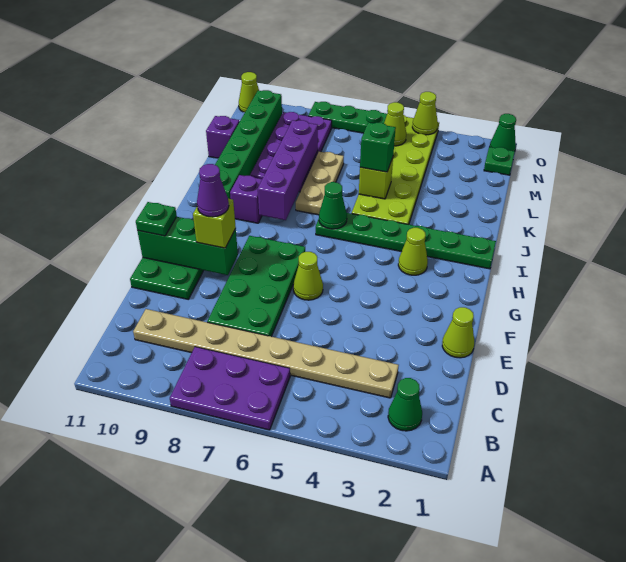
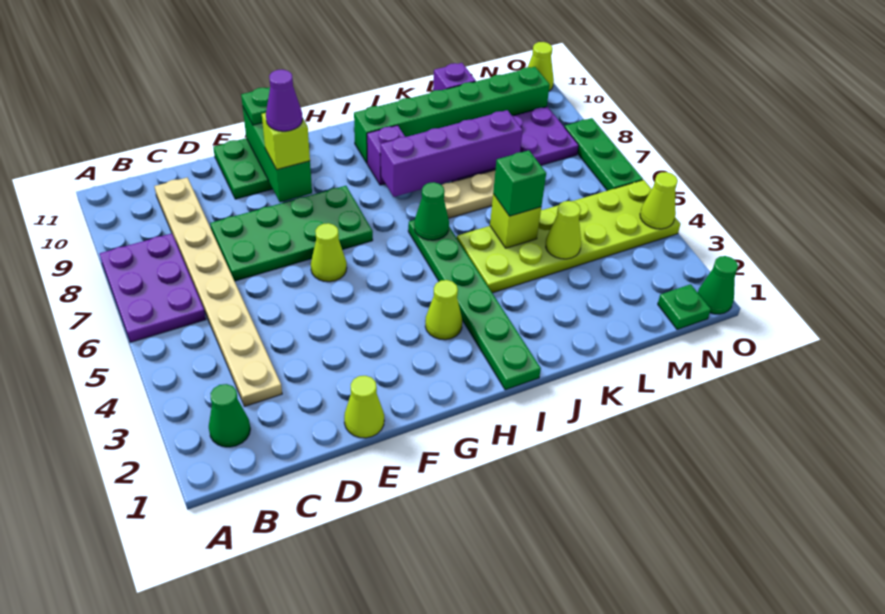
lime cone N5 level 2 -> lime cone L4 level 2

